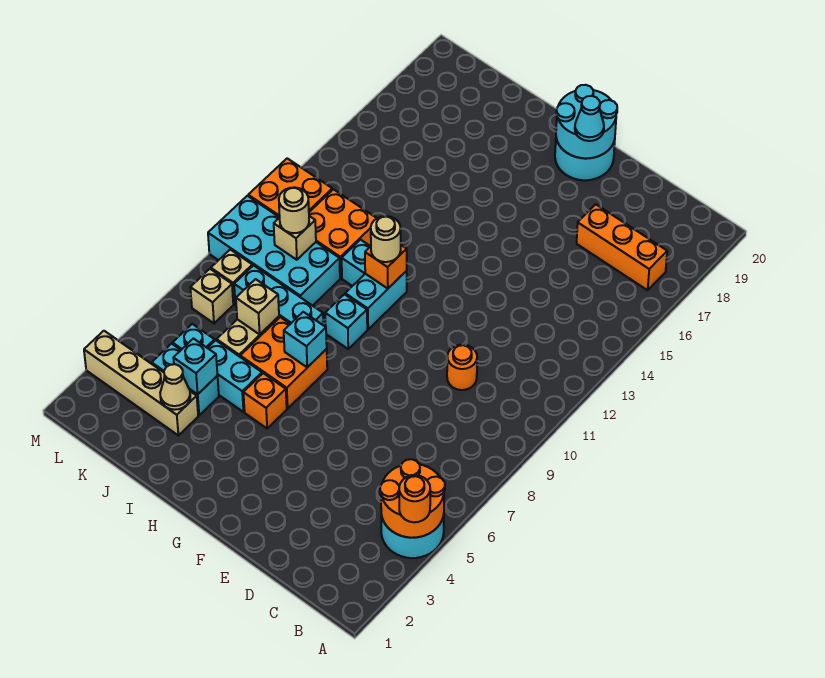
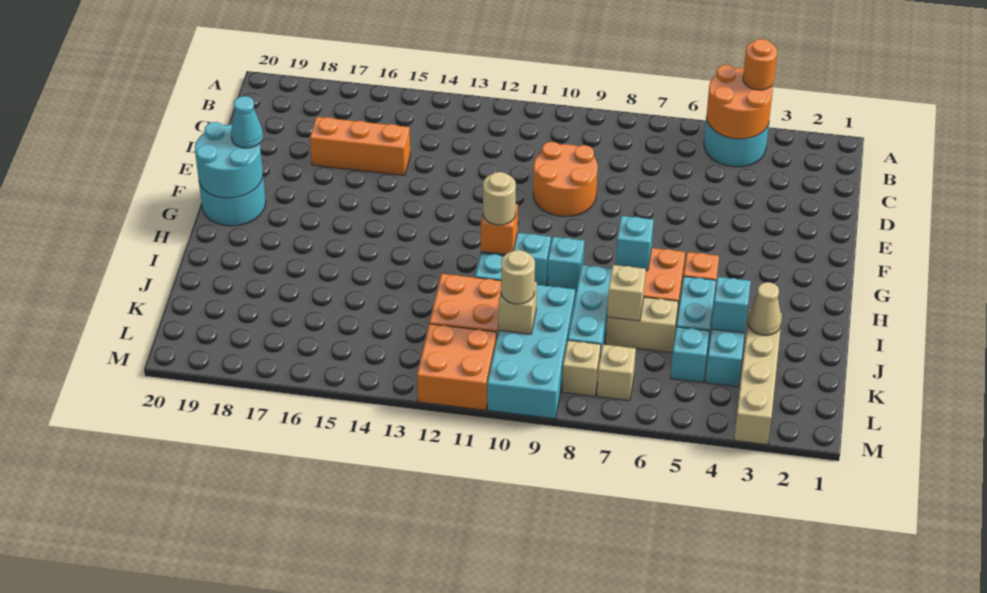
orange brick B17:D17 level 1 -> orange brick D15:D17 level 1
orange round brick D10 level 1 -> orange round brick D9:E10 level 1

